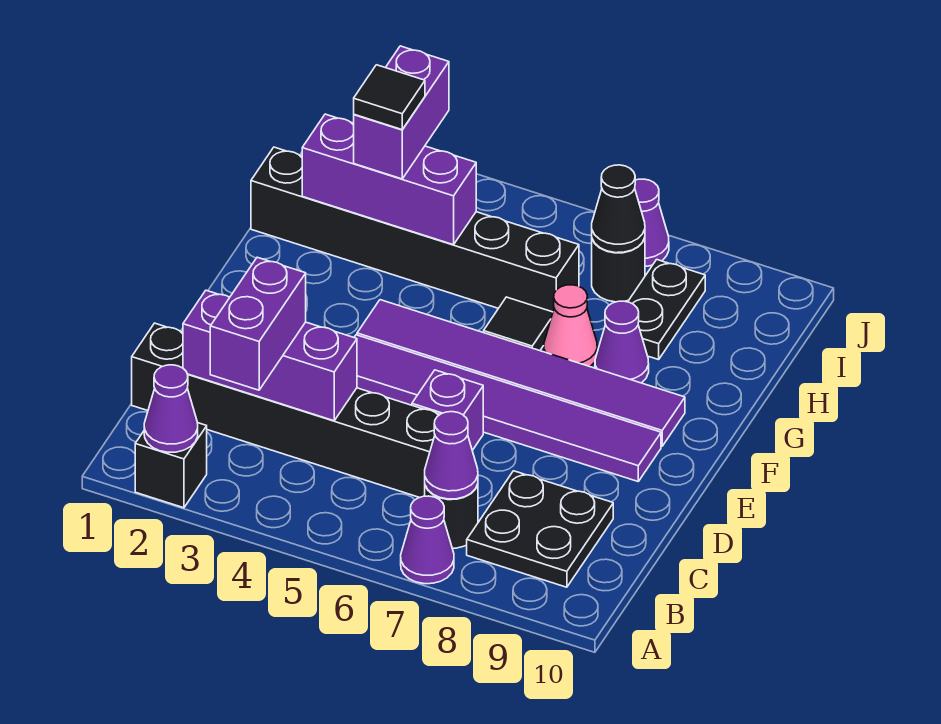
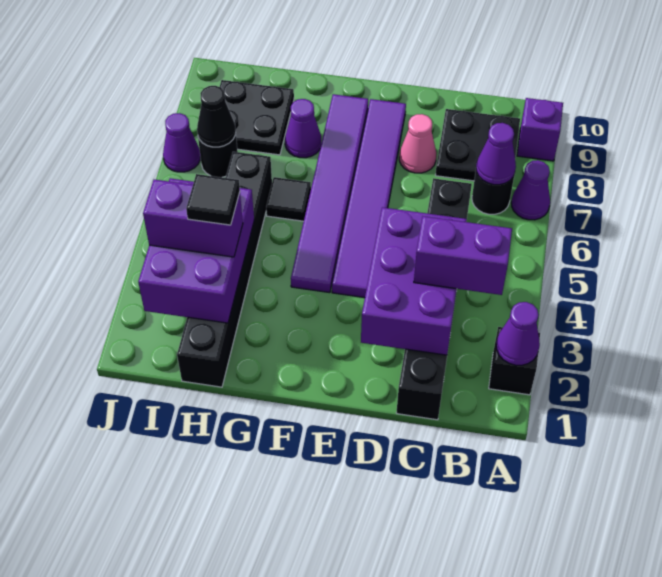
purple brick C2:C4 level 2 -> purple brick C2:D4 level 2
purple brick D6 level 1 -> purple brick A9 level 1
pink cone G7 level 1 -> pink cone D8 level 1
purple brick H2:H4 level 2 -> purple brick H2:I4 level 2
black plate H8:I8 level 1 -> black plate H8:I9 level 1

